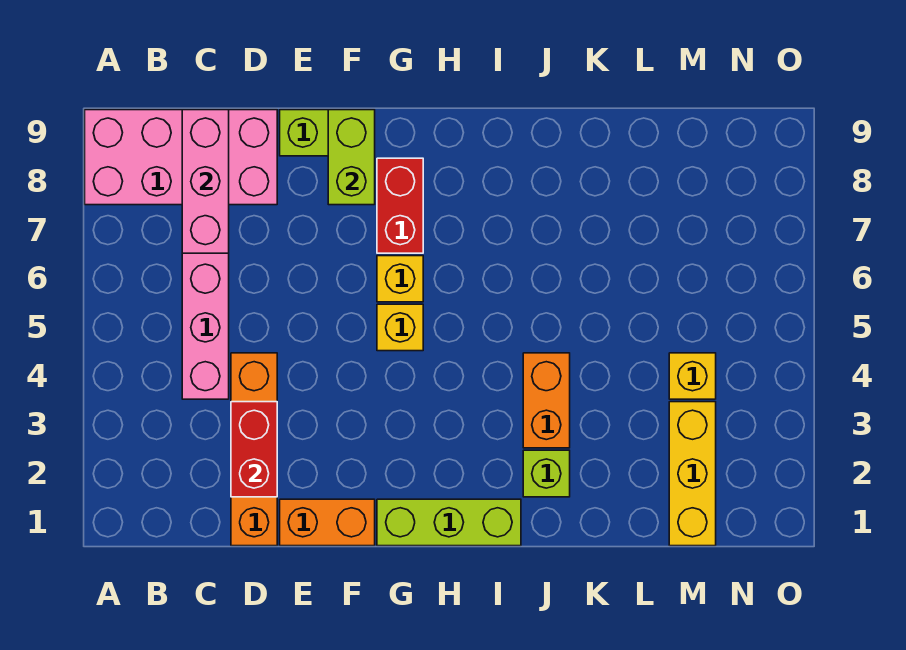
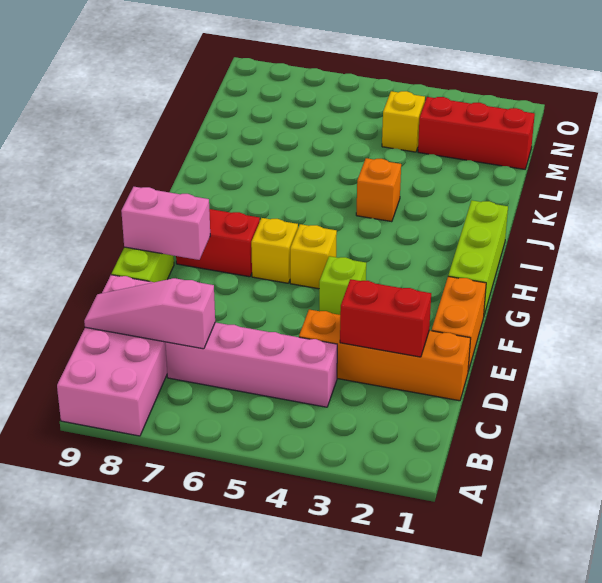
pink brick C7:C9 level 2 -> pink slope C7:C9 level 2 top 7
lime brick F8:F9 level 2 -> pink brick F8:F9 level 2
lime brick J2 level 1 -> lime brick F4 level 1
orange brick J3:J4 level 1 -> orange brick J4 level 1
yellow brick M1:M3 level 1 -> red brick M1:M3 level 1

